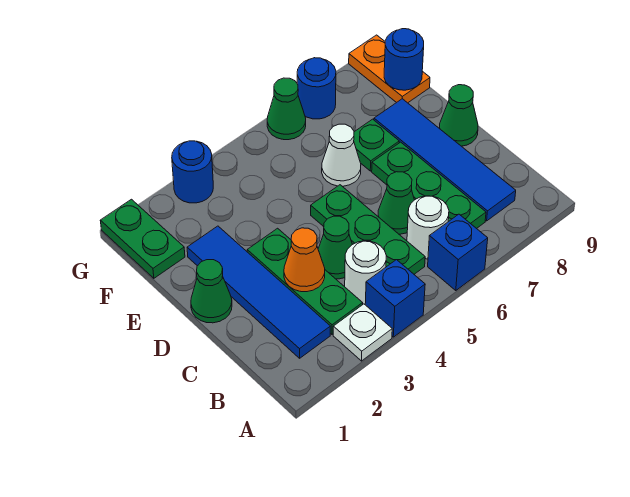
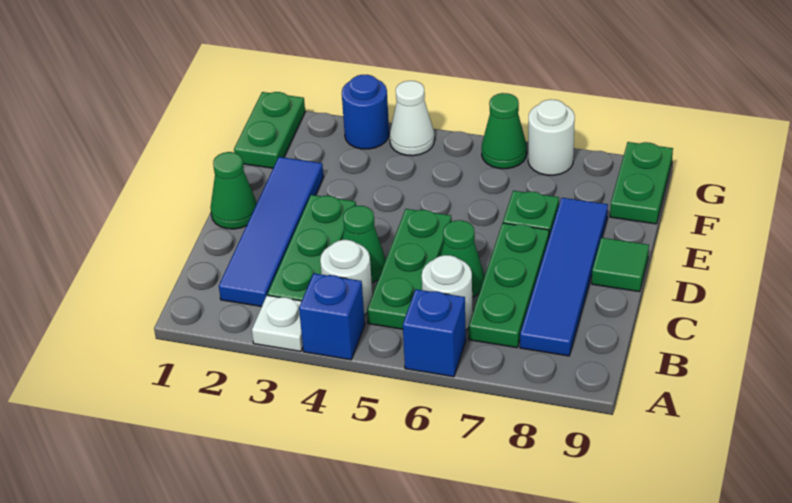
orange cone C3 level 2 -> none
green cone D9 level 1 -> green tile D9 level 1
white cone E6 level 1 -> white cone G4 level 1
orange plate F9:G9 level 1 -> green plate F9:G9 level 1
blue round brick F9 level 2 -> none
blue round brick G7 level 1 -> white round brick G7 level 1

